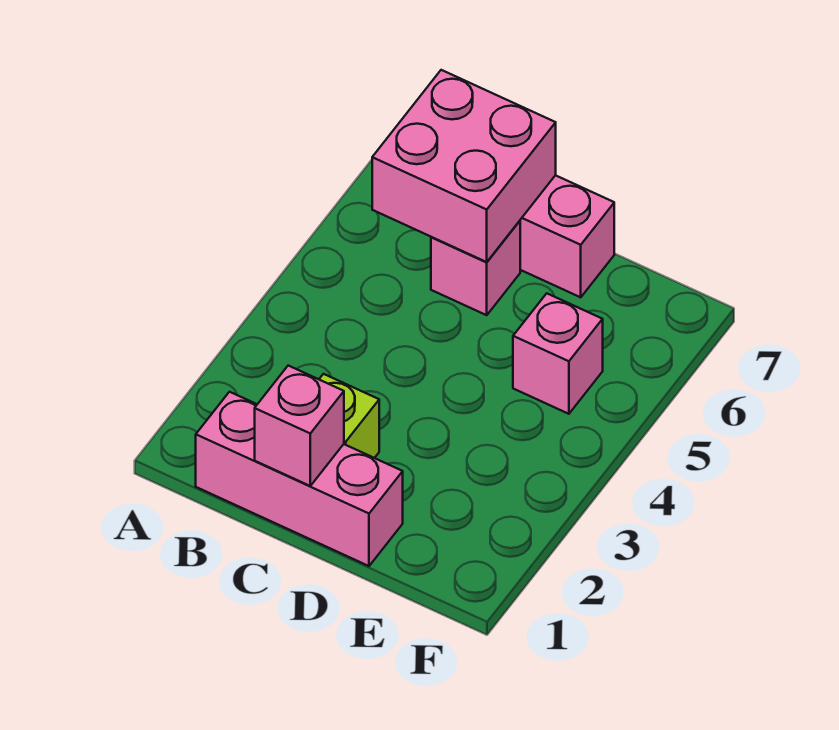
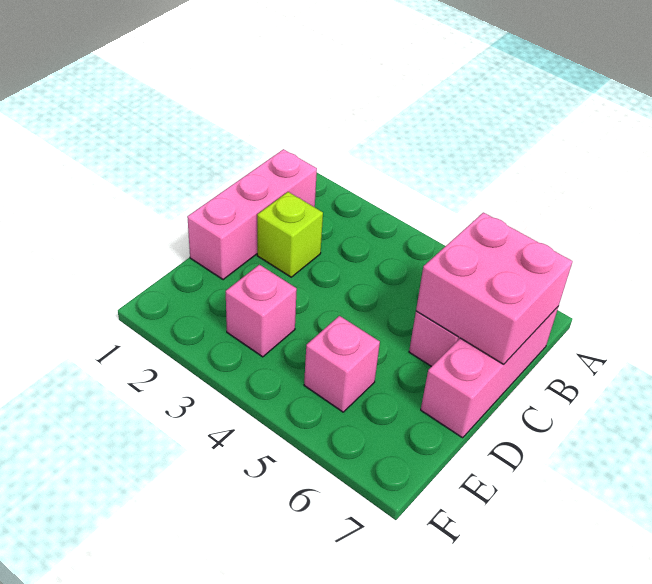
pink brick C1 level 2 -> pink brick E3 level 1

